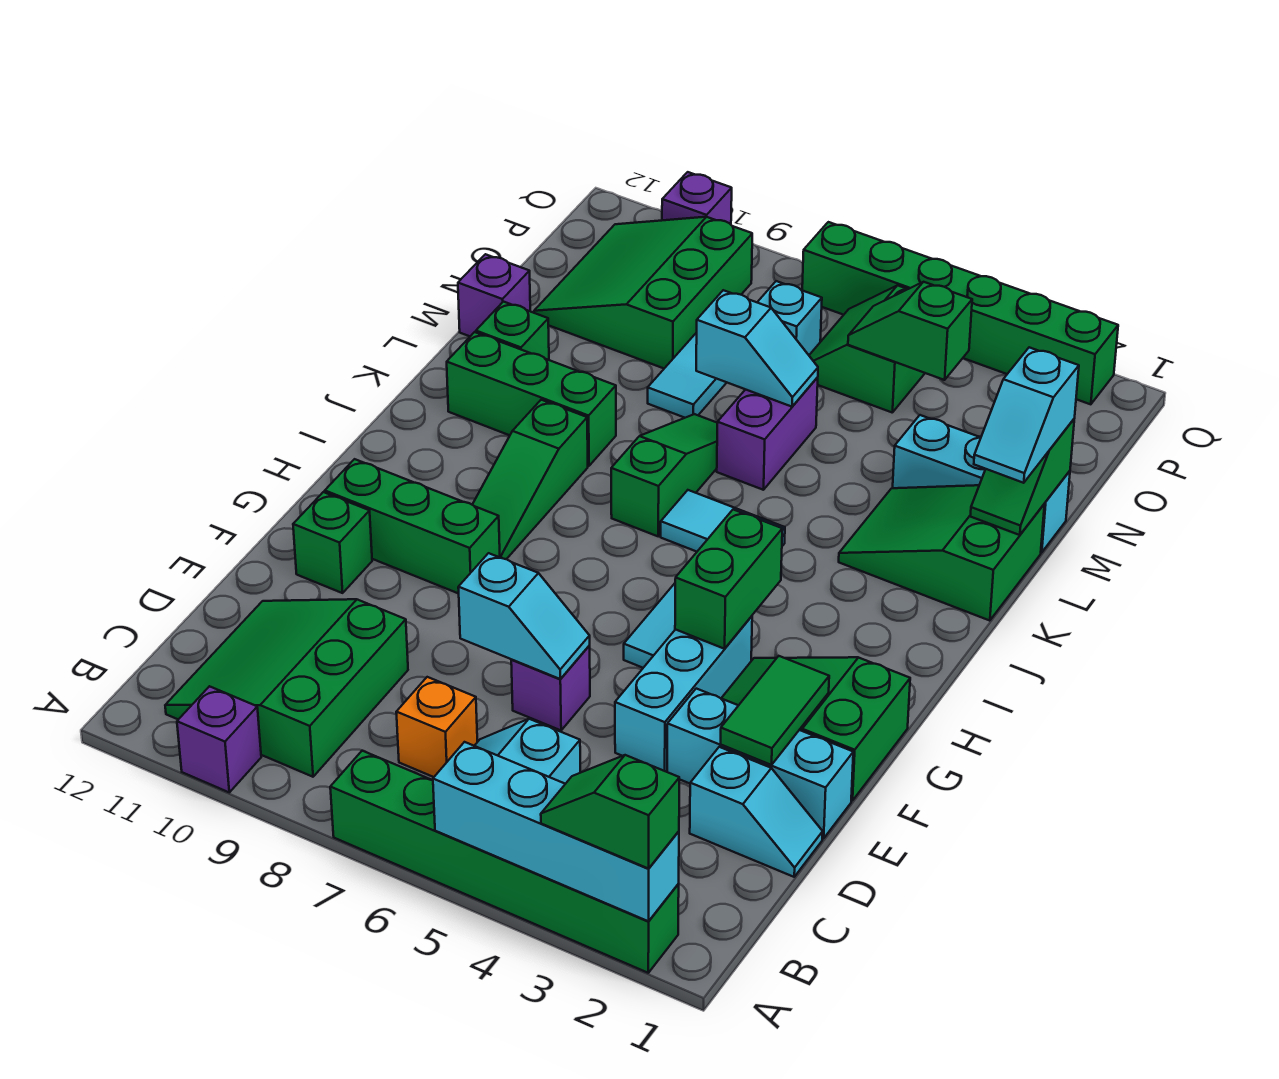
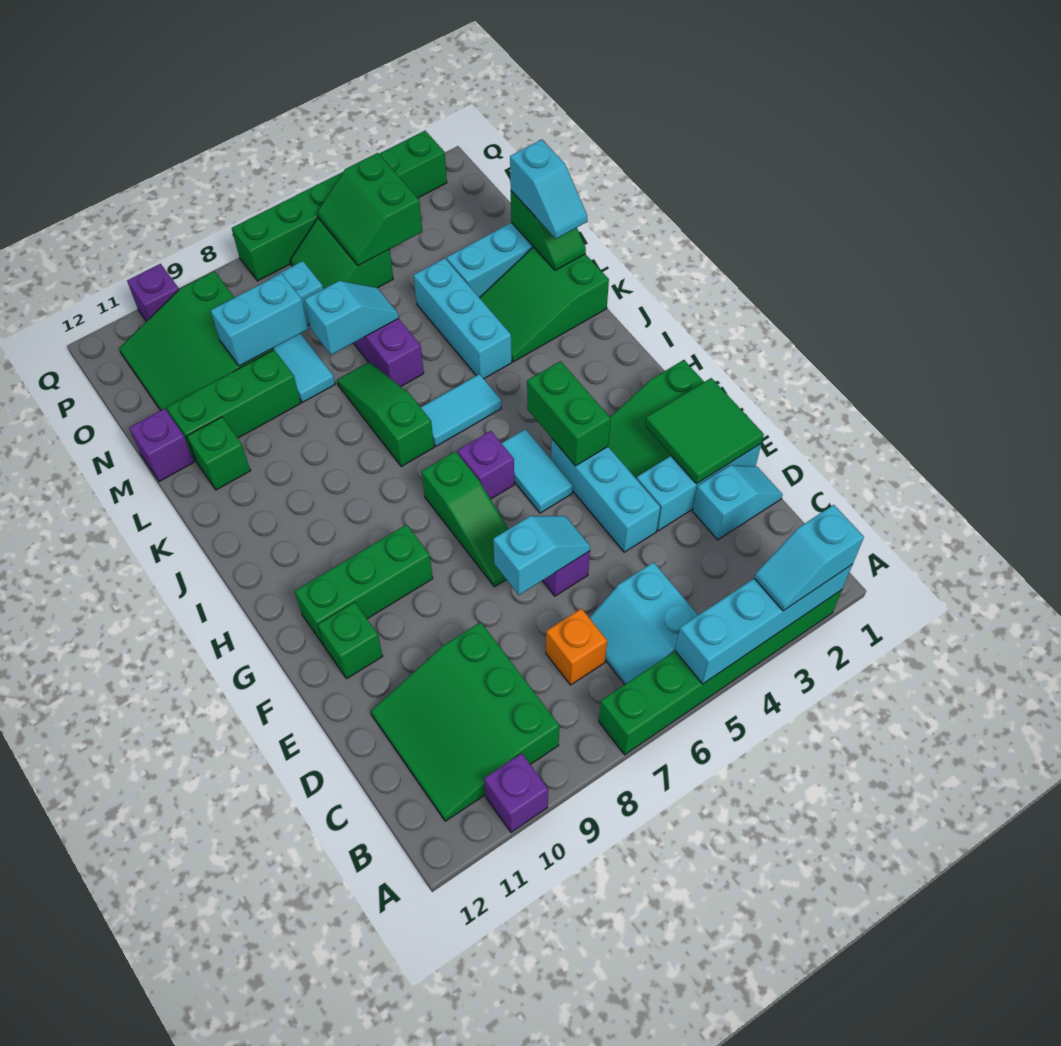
green slope A2:A3 level 3 top 2 -> cyan slope A2:A3 level 3 top 2
green tile E2:F2 level 2 -> green tile E1:F2 level 2
none -> purple brick H6 level 1
green slope H9:J9 level 1 top J -> green slope F7:H7 level 1 top H
none -> cyan brick K4:M4 level 1
green brick K9:K11 level 1 -> green brick M9:M11 level 1
none -> cyan brick N8:N9 level 2
green slope O4:O5 level 2 top 4 -> green slope O4:P5 level 2 top 4

